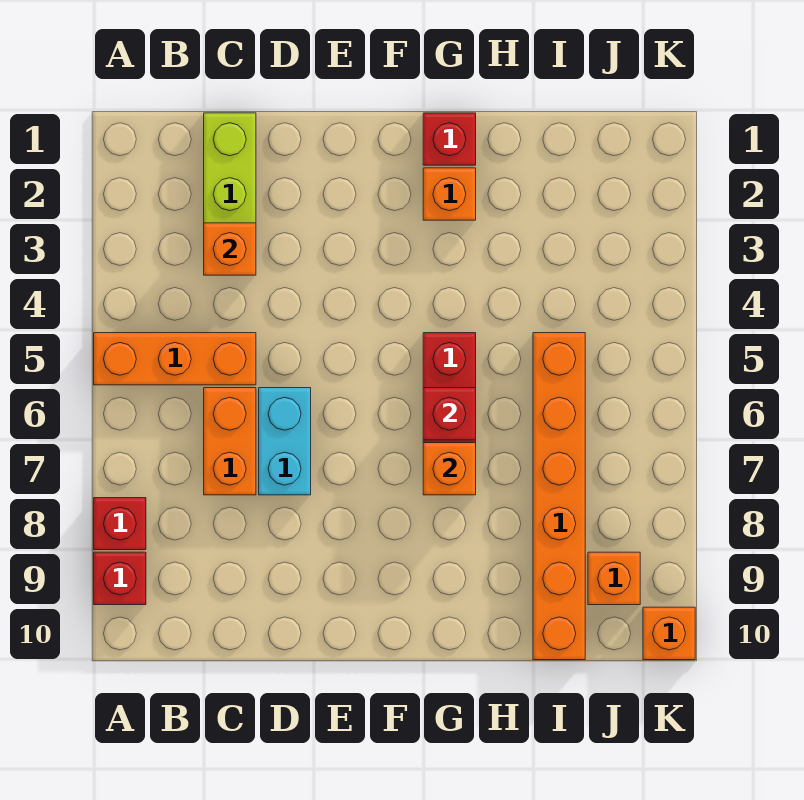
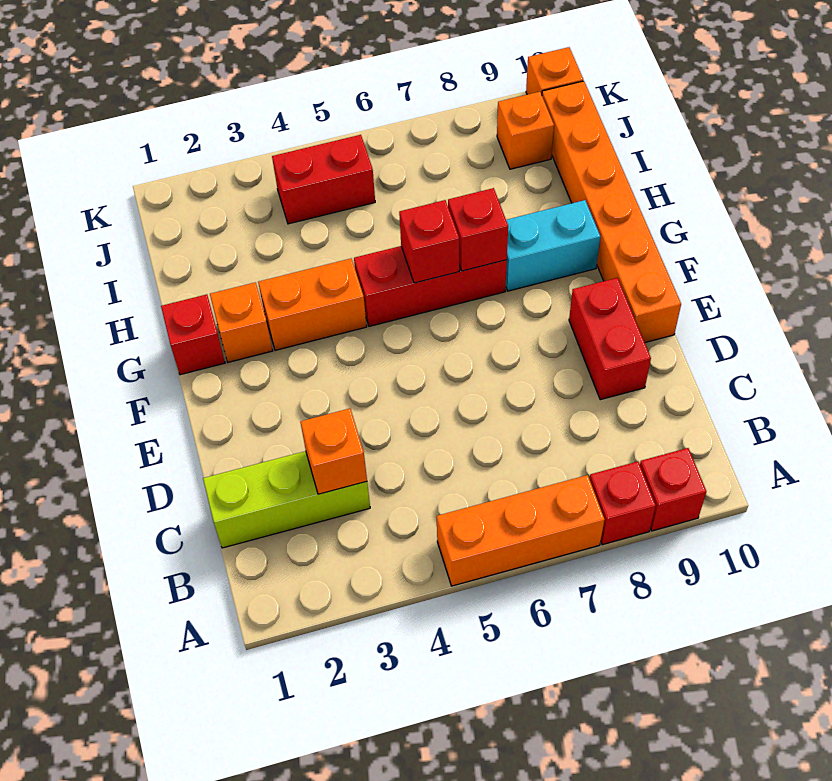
orange brick A5:C5 level 1 -> orange brick A5:A7 level 1
orange brick C6:C7 level 1 -> orange brick G3:G4 level 1
cyan brick D6:D7 level 1 -> cyan brick G8:G9 level 1
none -> red brick D9:E9 level 1
orange brick G7 level 2 -> red brick G7 level 2
orange brick I5:I10 level 1 -> orange brick E10:J10 level 1
none -> red brick J4:J5 level 1

